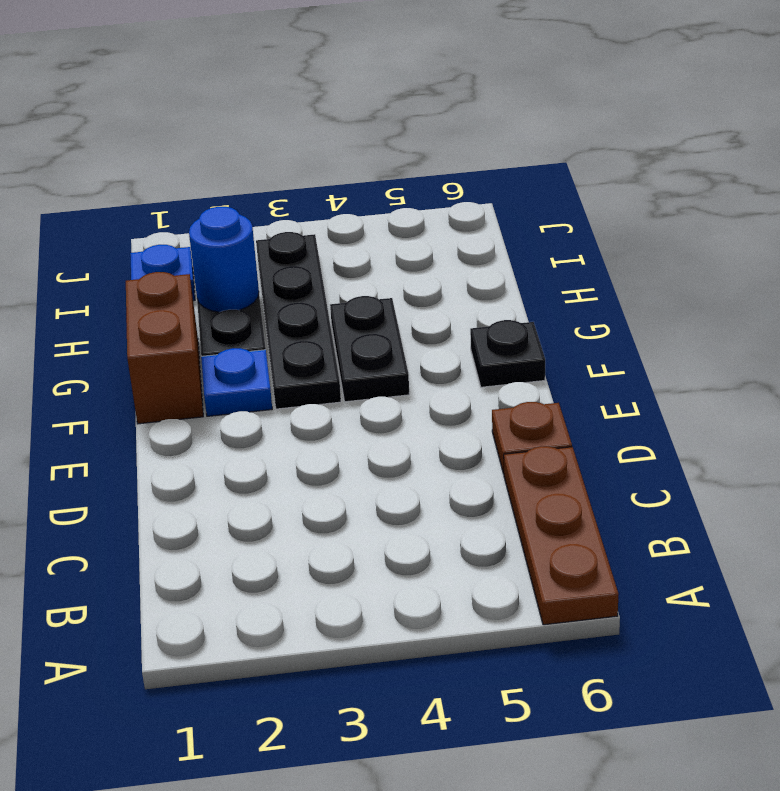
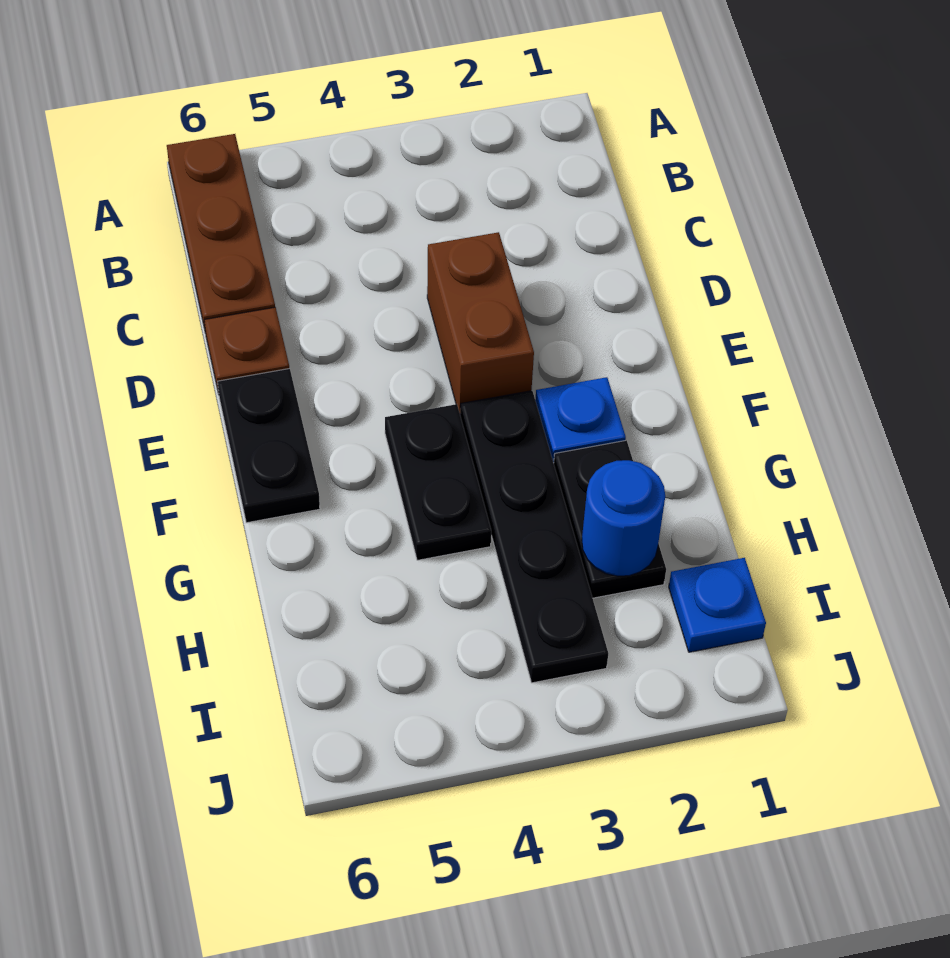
brown brick F1:G1 level 1 -> brown brick D3:E3 level 1
black plate F6 level 1 -> black plate E6:F6 level 1

